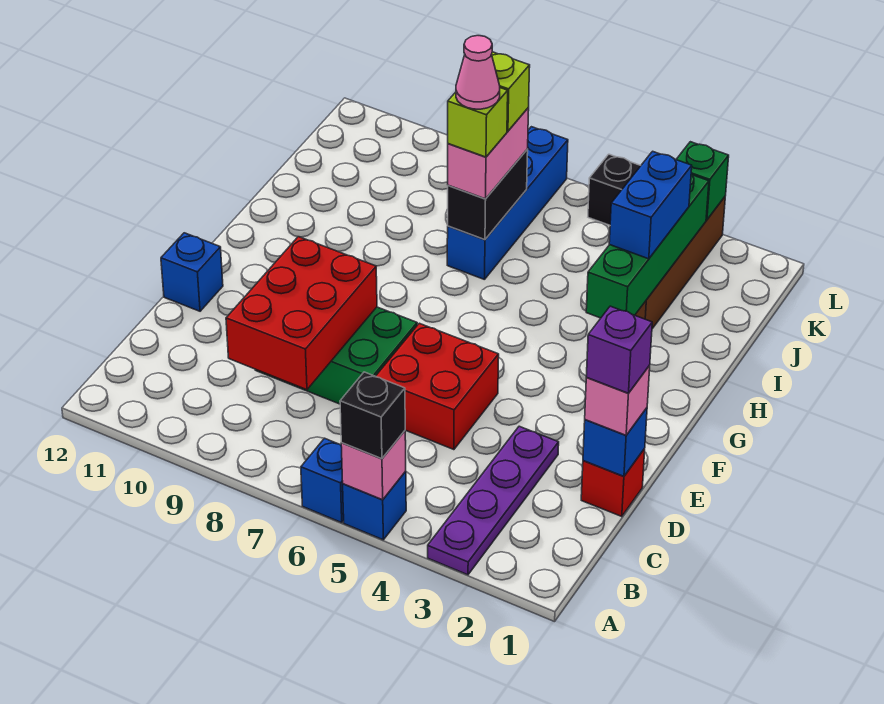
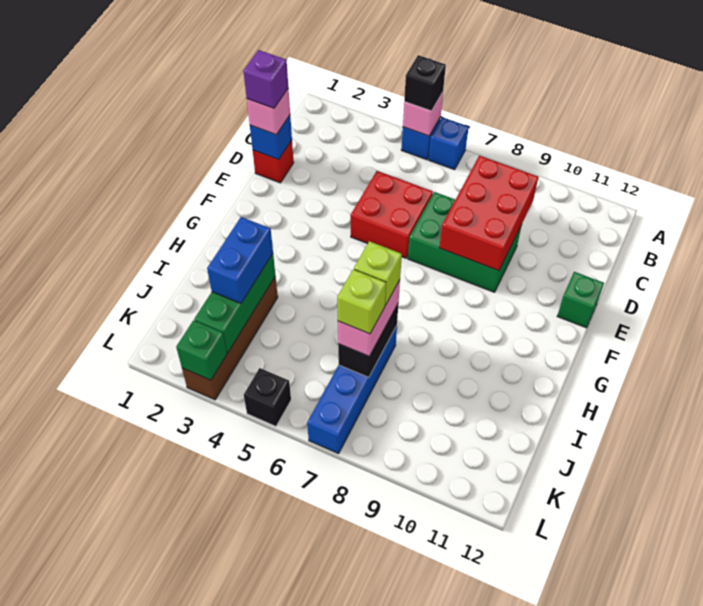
purple plate A3:D3 level 1 -> none
blue brick E12 level 1 -> green brick E12 level 1
green brick H3:K3 level 2 -> green brick I3:K3 level 2
pink cone I7 level 5 -> none

